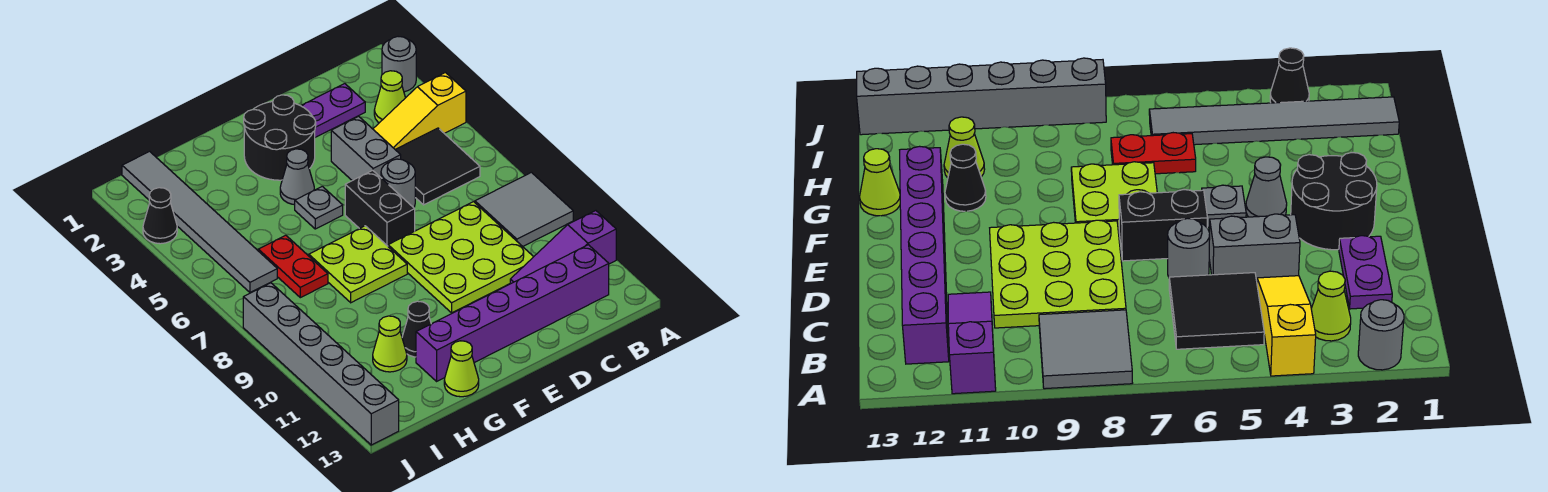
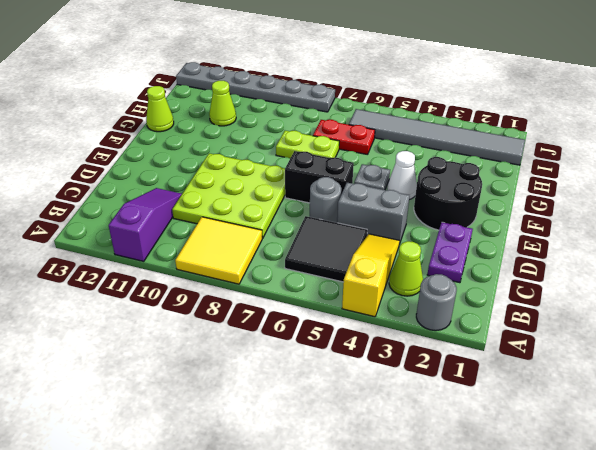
grey tile A8:B9 level 1 -> yellow tile A8:B9 level 1
purple brick B12:G12 level 1 -> none
grey cone F4 level 1 -> white cone F4 level 1
lime plate F7:G8 level 1 -> lime plate G7:G8 level 1
black cone G11 level 1 -> none
black cone J3 level 1 -> none
grey brick J8:J13 level 1 -> grey plate J8:J13 level 1

